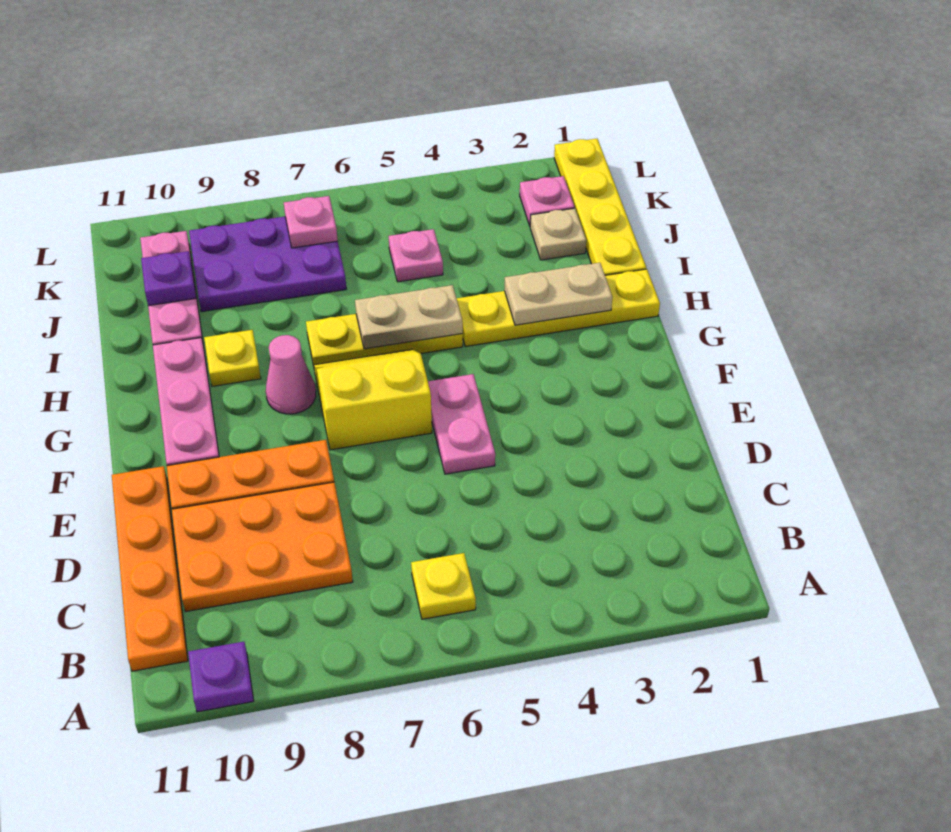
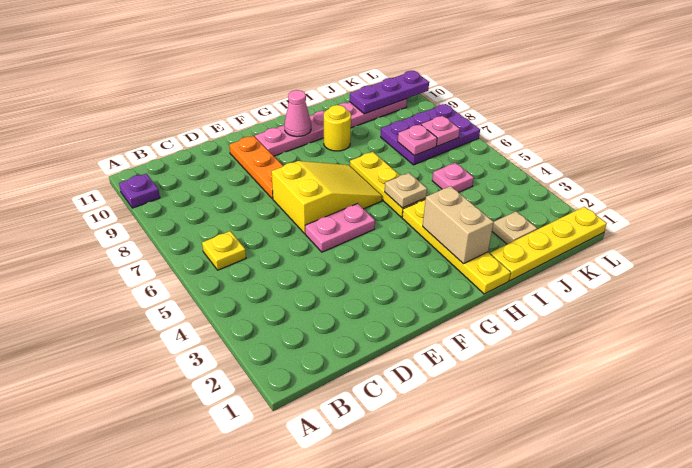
orange plate B11:E11 level 1 -> none
orange plate C8:D10 level 1 -> none
yellow slope F6:G7 level 1 top F -> yellow slope E6:G7 level 1 top E
pink cone G8 level 1 -> pink cone G10 level 2
tan plate H2:H3 level 2 -> tan brick H2:H3 level 2
tan plate H5:H6 level 2 -> tan plate H5 level 2
yellow plate H9 level 1 -> yellow round brick H9 level 1
purple plate J7:K9 level 1 -> purple plate J7:L8 level 1
purple plate J10 level 2 -> purple plate J10:L10 level 2
pink plate K2 level 1 -> pink plate J7 level 2

